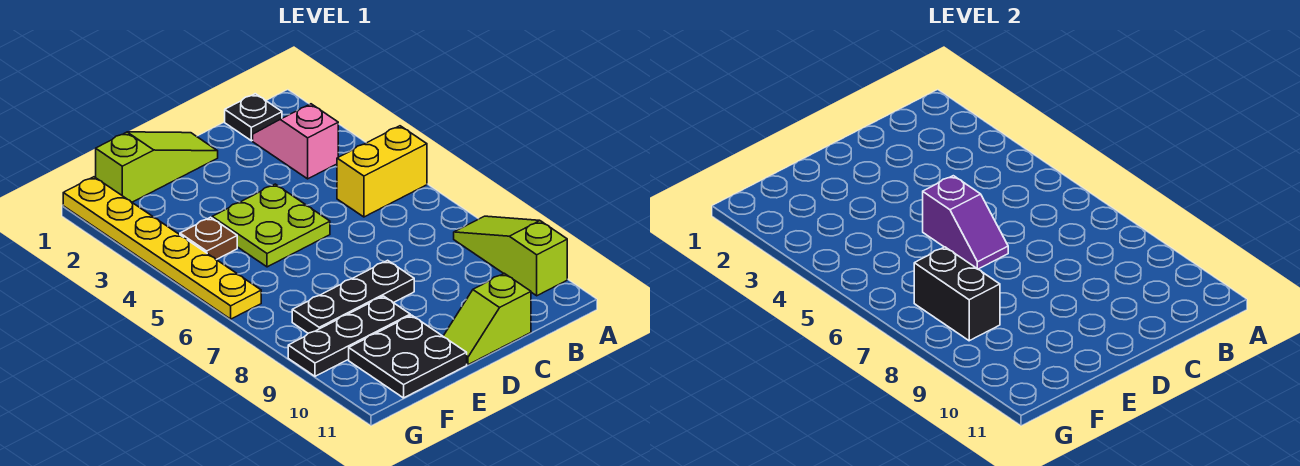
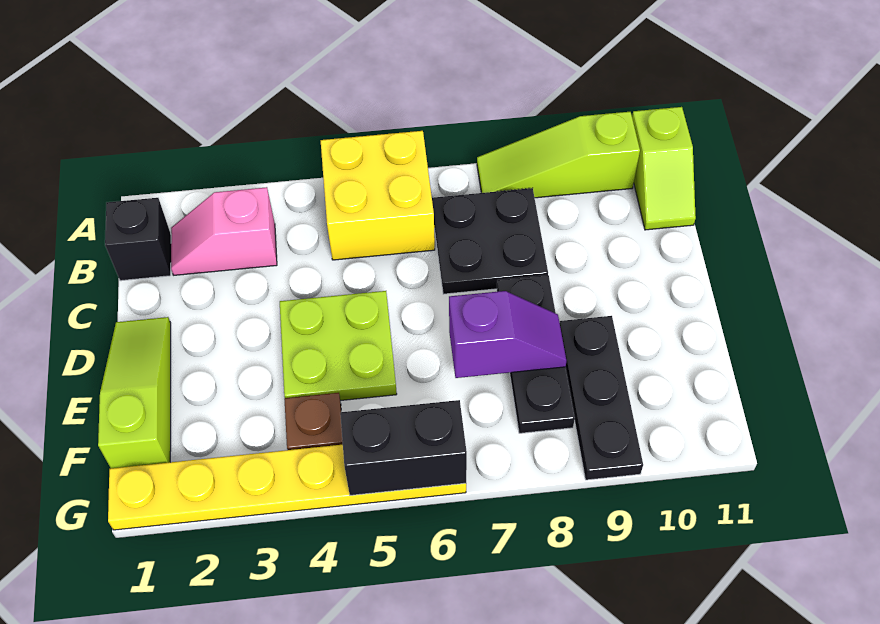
yellow brick A5:B5 level 1 -> yellow brick A5:B6 level 1
black plate B1 level 1 -> black brick B1 level 1
lime slope C11:D11 level 1 top C -> lime slope A11:B11 level 1 top A
purple slope D5:D6 level 2 top 5 -> purple slope E7:E8 level 2 top 7
black plate E10:F11 level 1 -> black plate B7:C8 level 1
black brick F7:F8 level 2 -> black brick G5:G6 level 2

